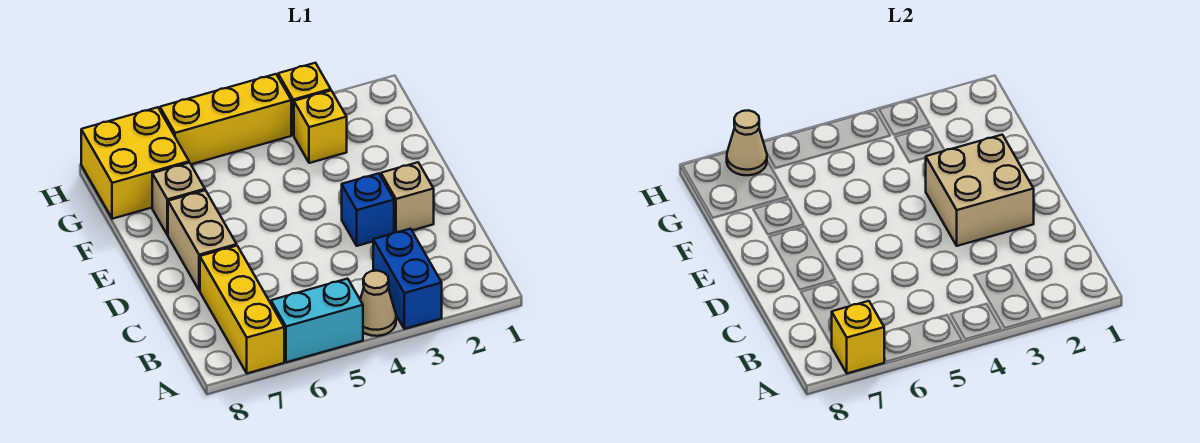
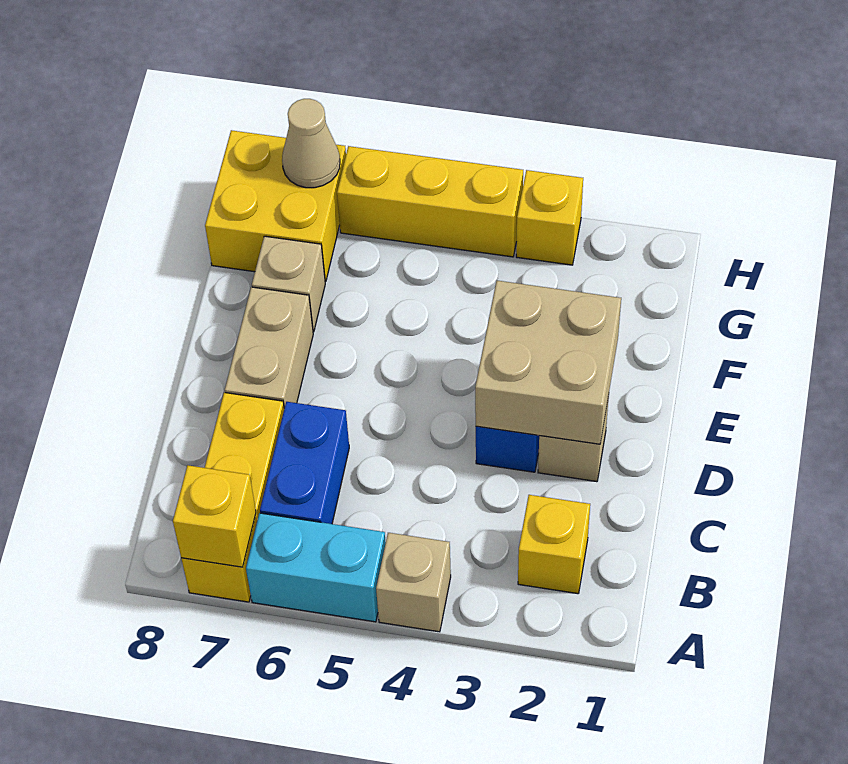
blue brick A3:B3 level 1 -> blue brick B6:C6 level 1
tan cone A4 level 1 -> tan brick A4 level 1
yellow brick G3 level 1 -> yellow brick B2 level 1

